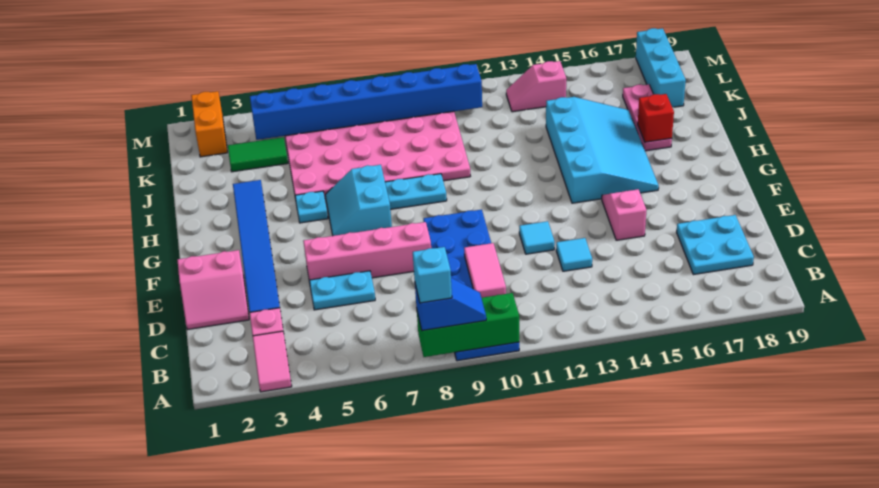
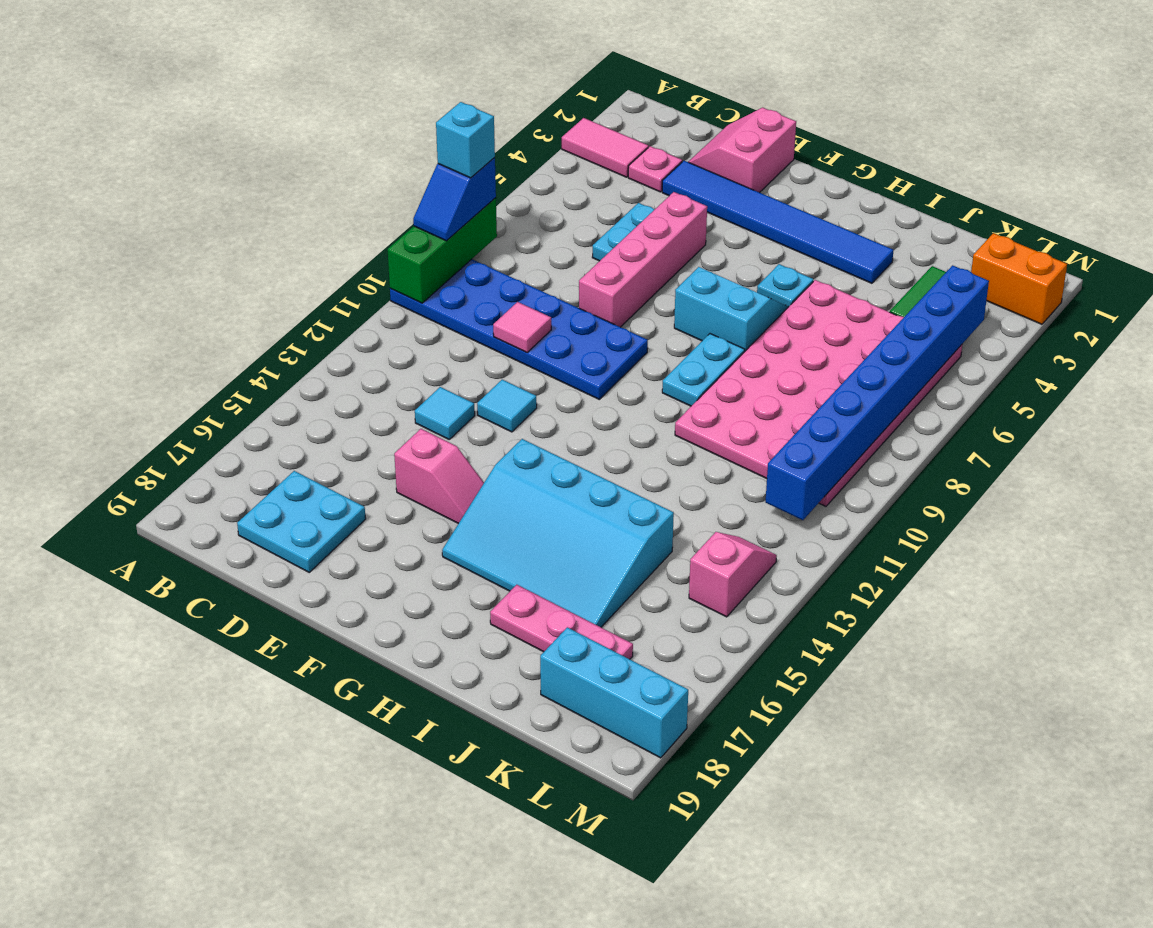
pink tile C10:D10 level 2 -> pink tile D10 level 2
red brick I17 level 2 -> none

